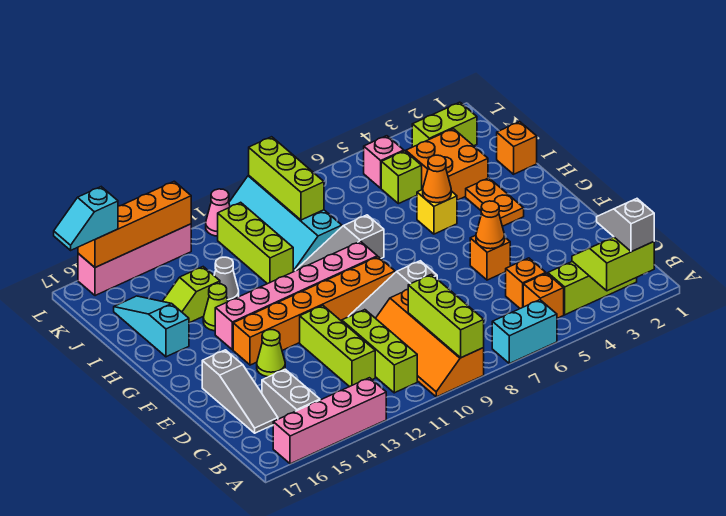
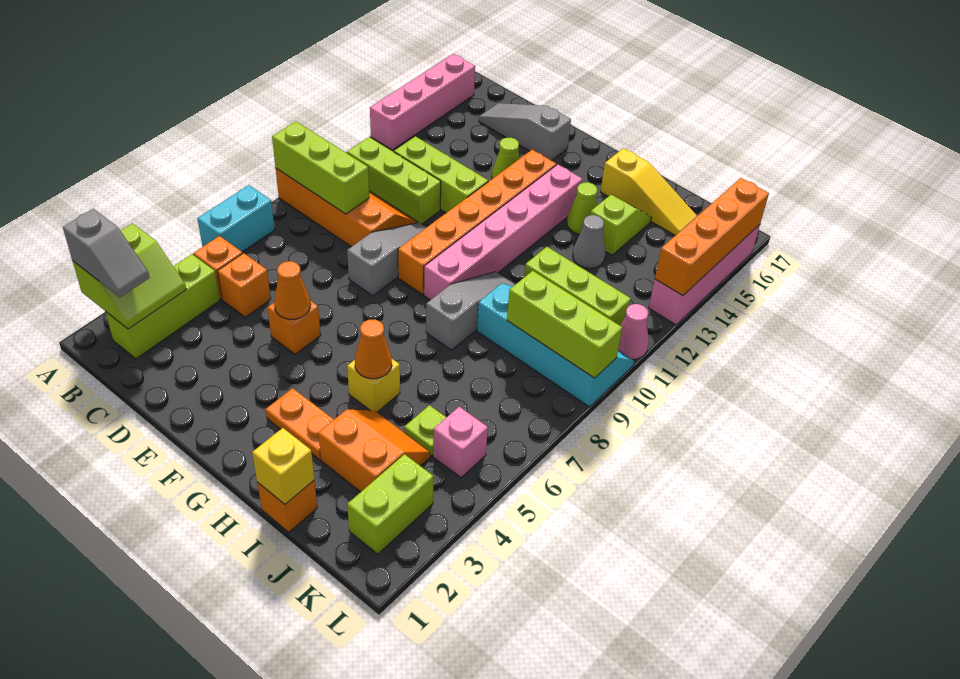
grey brick B15:C15 level 1 -> none
cyan slope H16:J16 level 1 top H -> yellow slope H16:J16 level 1 top H
none -> yellow brick I1 level 2
orange brick I3:J4 level 1 -> orange slope I3:J4 level 1 top 3
lime brick J5 level 1 -> lime plate J5 level 1
cyan slope L16:L17 level 3 top 16 -> none

